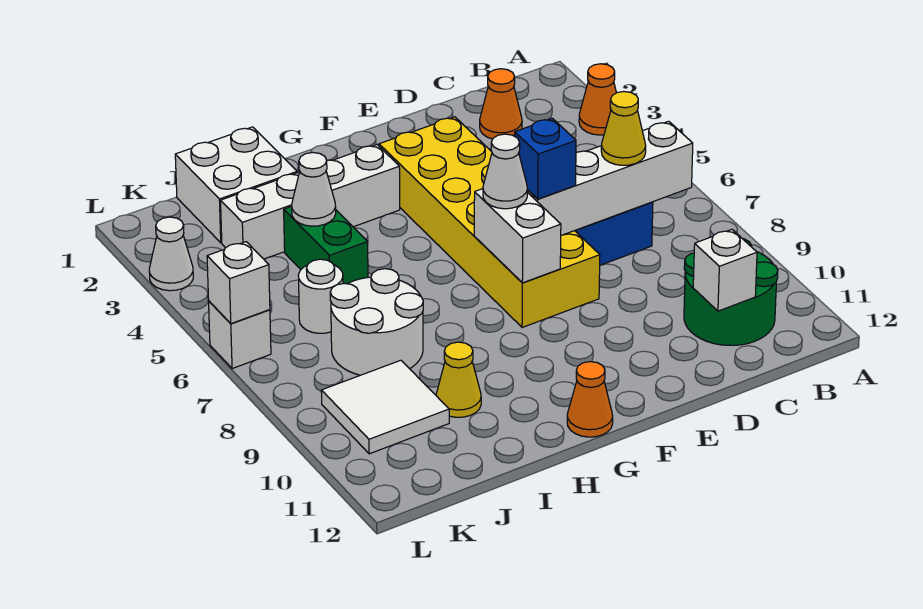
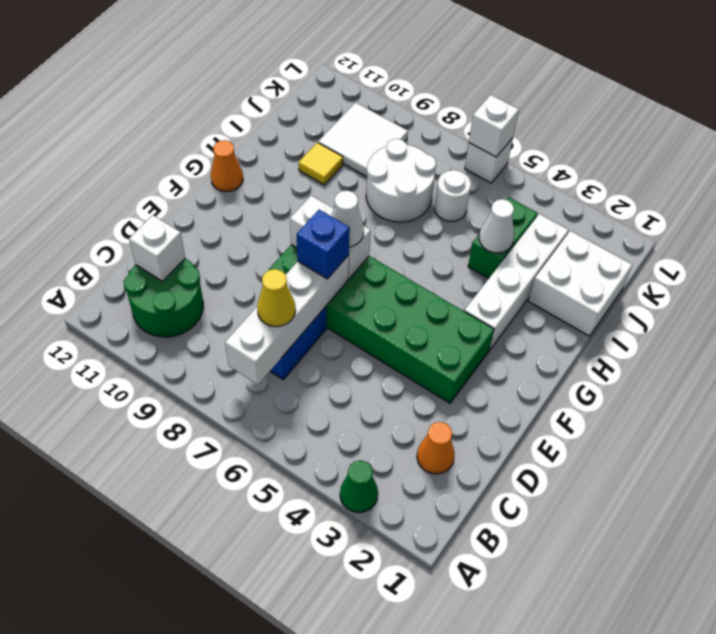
orange cone A3 level 1 -> green cone A3 level 1
yellow brick E3:F8 level 1 -> green brick E3:F8 level 1
green brick I4:I5 level 1 -> green brick I4:J4 level 1
yellow cone I10 level 1 -> yellow tile I10 level 1
white cone L3 level 1 -> none

